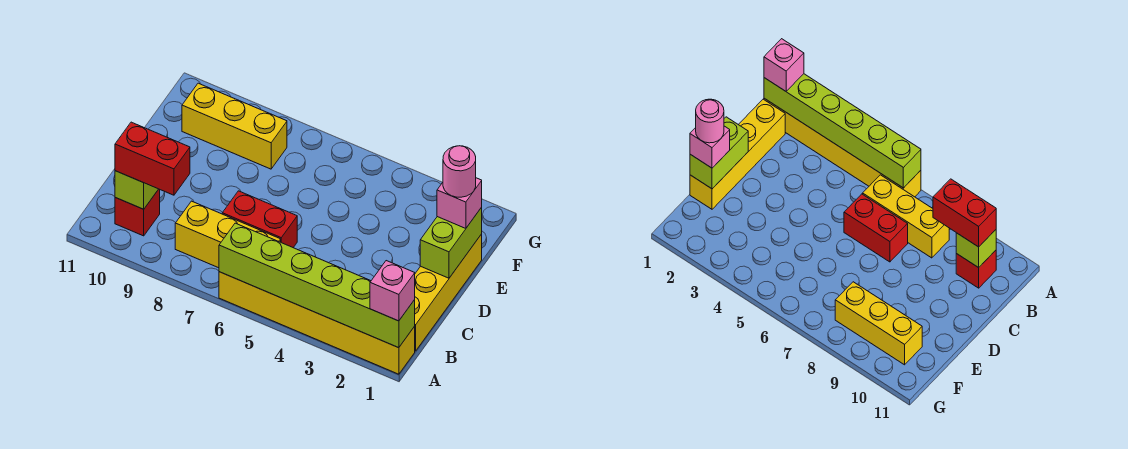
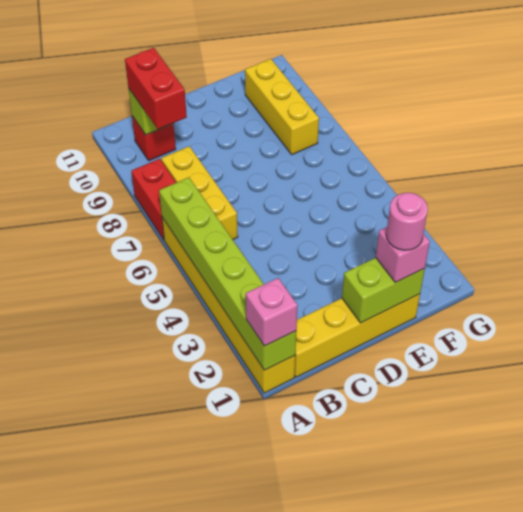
red brick C6:C7 level 1 -> red brick A7:A8 level 1

